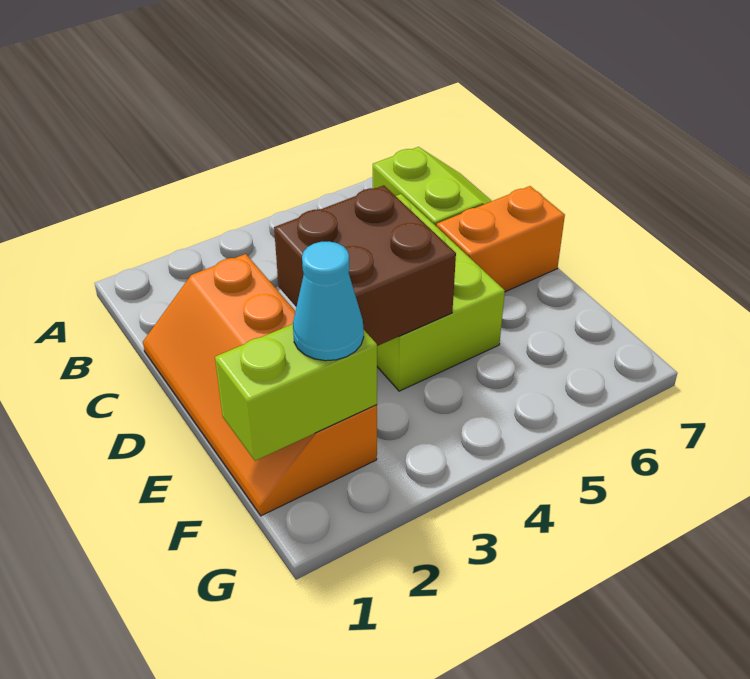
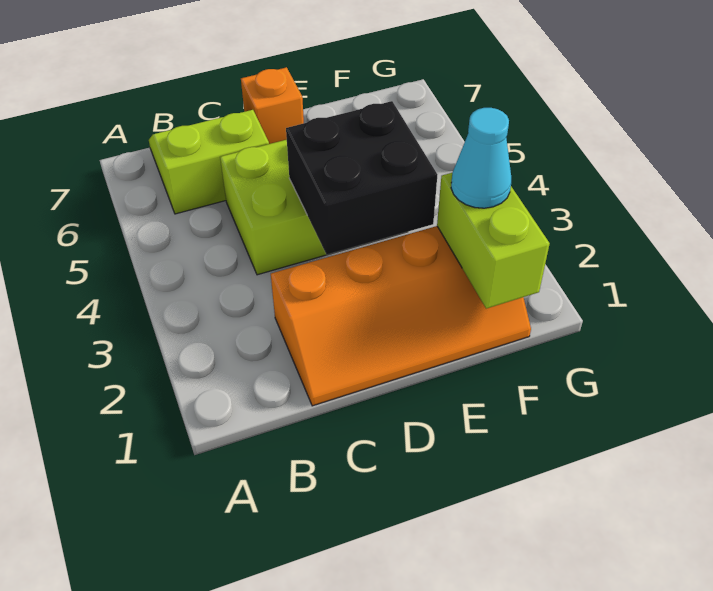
brown brick D3:E4 level 2 -> black brick D3:E4 level 2
orange brick D6:D7 level 1 -> orange brick D7 level 1

